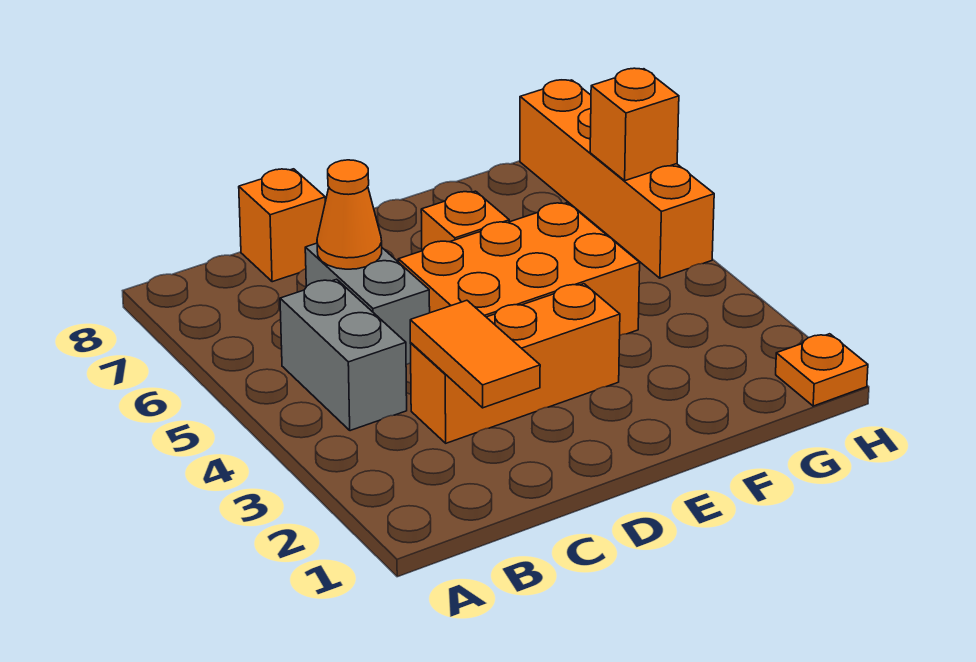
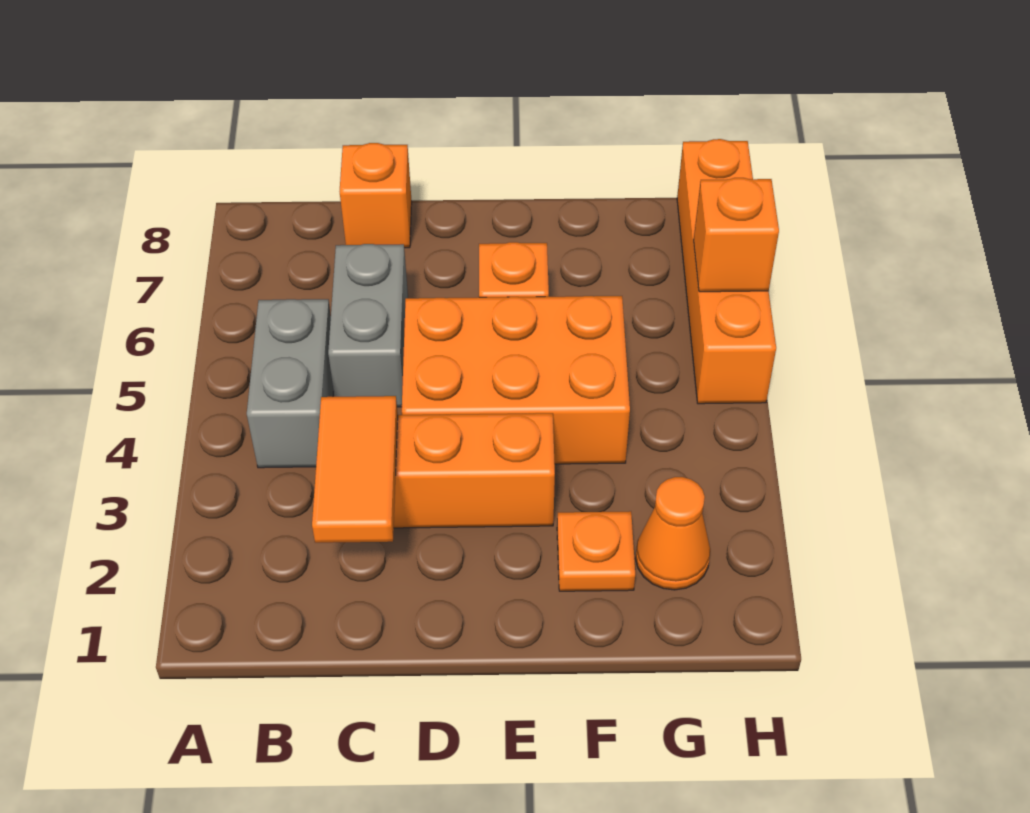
orange cone C6 level 2 -> orange cone G2 level 1
orange plate H1 level 1 -> orange plate F2 level 1

